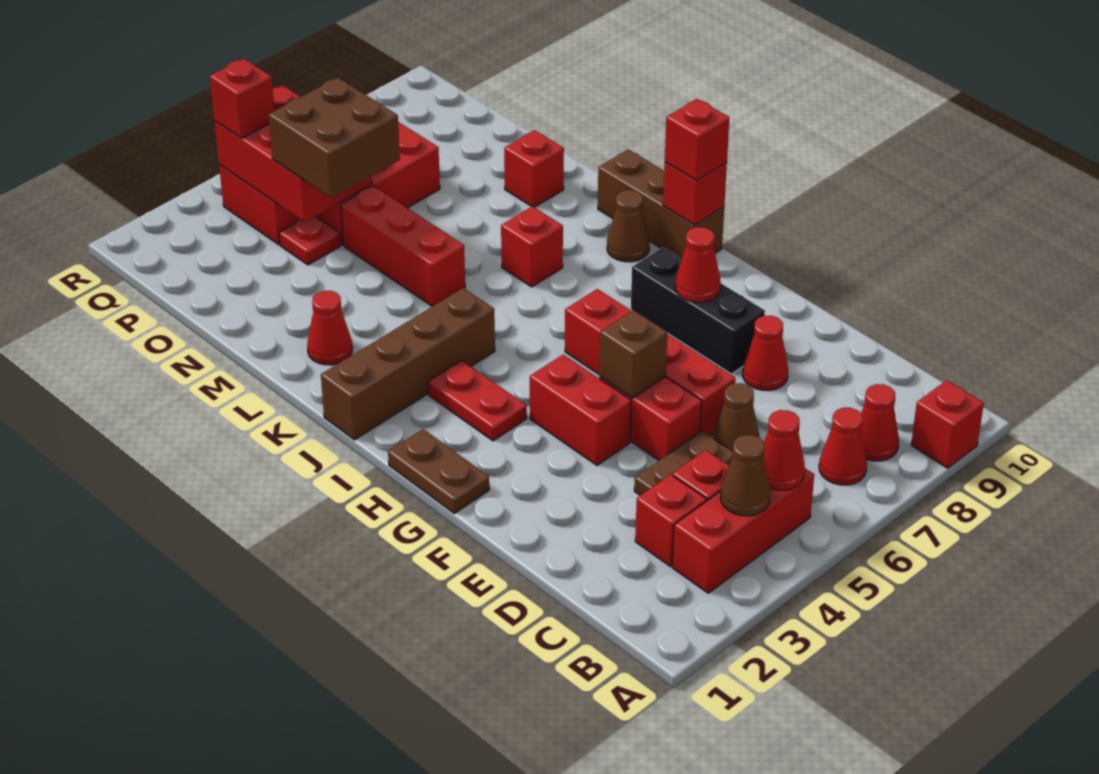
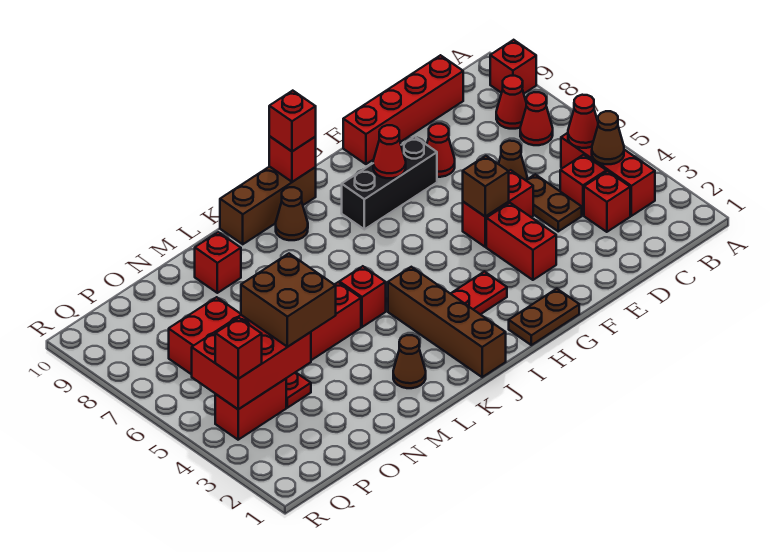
red brick E6:H6 level 1 -> red brick C10:F10 level 1
red brick F4:G4 level 1 -> red brick F3:F4 level 1
red brick K7 level 1 -> red brick K5 level 1
red cone L2 level 1 -> brown cone L2 level 1

